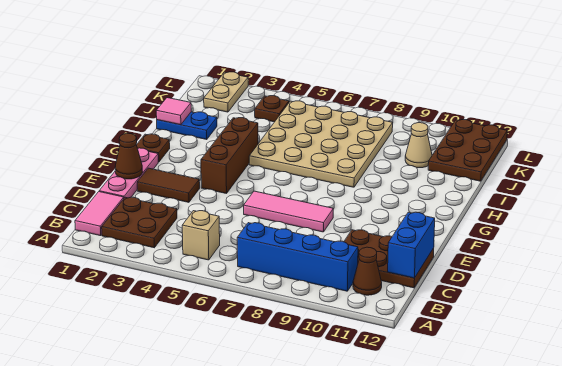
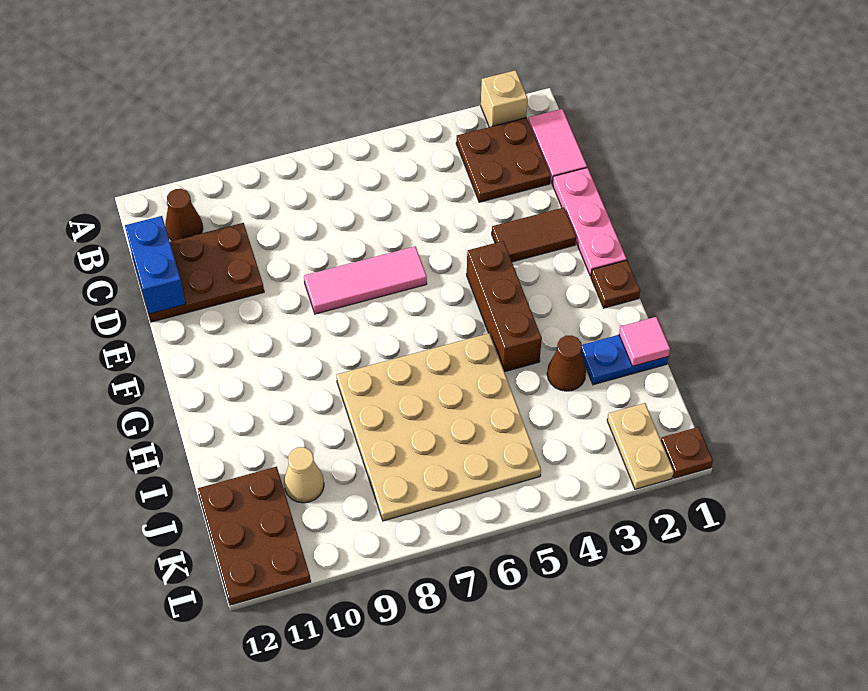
tan brick B5 level 1 -> tan brick A2 level 1
blue brick B7:B10 level 1 -> none
brown cone E1 level 2 -> brown cone I3 level 1
brown plate K4 level 1 -> brown plate L1 level 1

